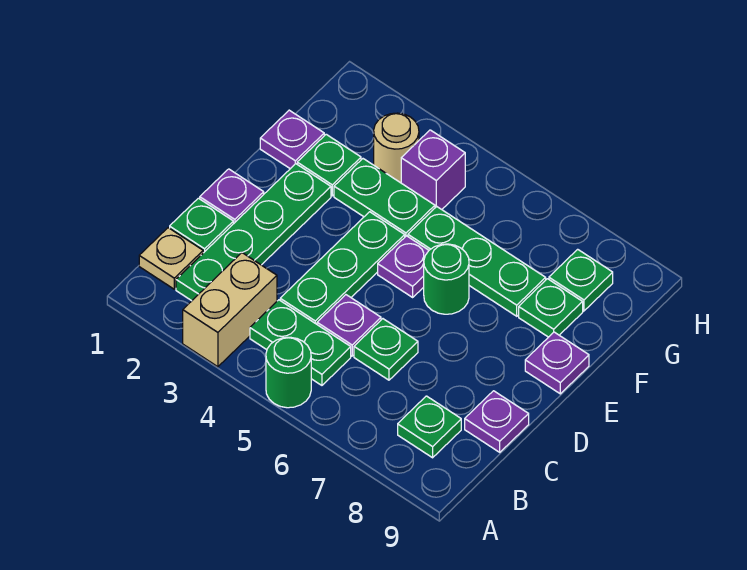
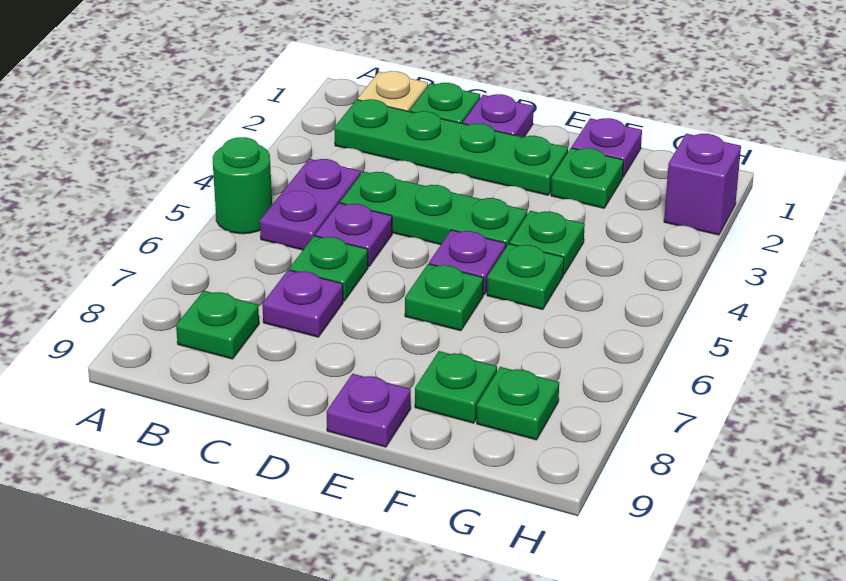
tan brick A3:B3 level 1 -> none
green plate B4:B5 level 1 -> purple plate B4:B5 level 1
purple plate C9 level 1 -> purple plate C7 level 1
green round brick E6 level 1 -> green plate E6 level 1
green plate F3:F4 level 1 -> green plate F4 level 1
green plate F5:F7 level 1 -> green plate F5 level 1
tan round brick G3 level 1 -> none
purple brick G4 level 1 -> purple brick H2 level 1

